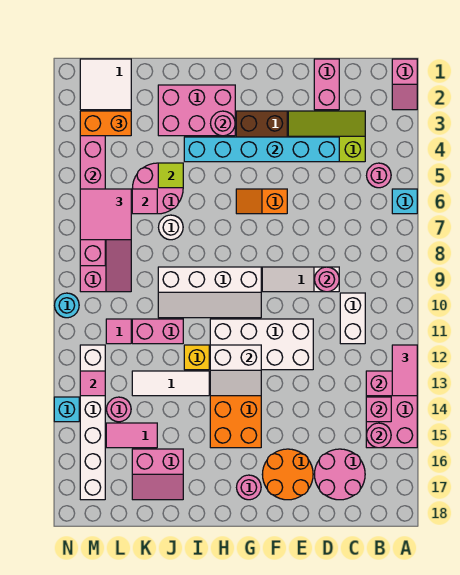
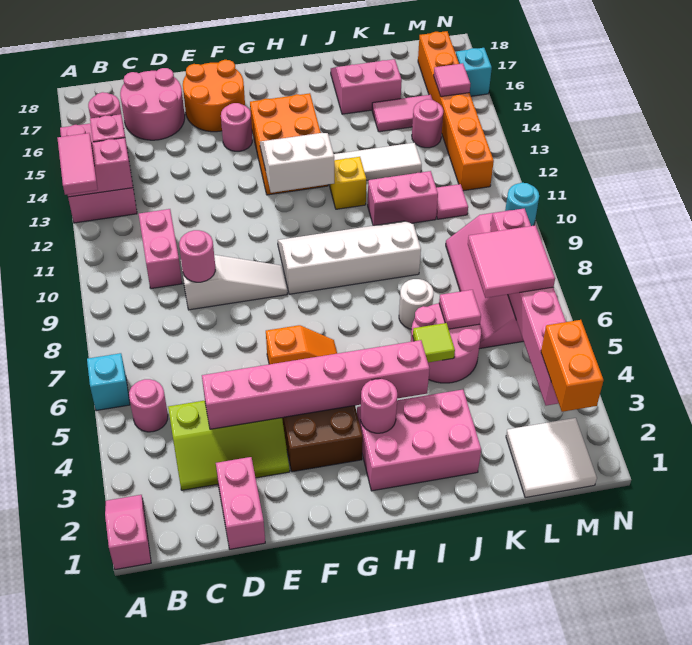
white brick C10:C11 level 1 -> pink brick C10:C11 level 1
cyan brick D4:I4 level 2 -> pink brick D4:I4 level 2
white brick E11:H12 level 1 -> none
pink round brick G17 level 1 -> pink round brick F15 level 1
orange brick L3:M3 level 3 -> orange brick M2:M3 level 3
white brick M12:M17 level 1 -> orange brick M12:M17 level 1
pink tile M13 level 2 -> pink tile M15 level 2
cyan brick N14 level 1 -> cyan brick N16 level 1

